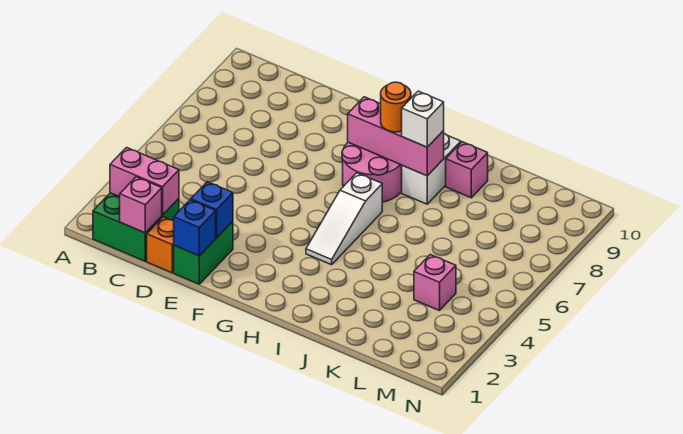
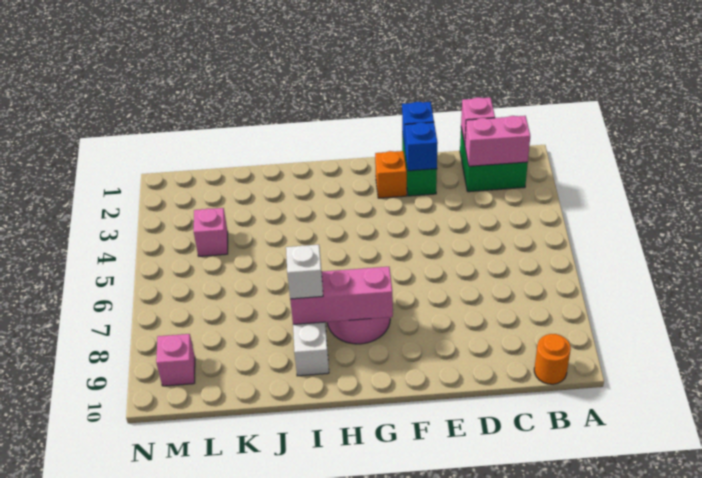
orange brick D1 level 1 -> orange brick F2 level 1
white slope H4:H6 level 1 top 6 -> none
orange round brick H8 level 3 -> orange round brick B10 level 1
pink brick J9 level 1 -> pink brick M9 level 1

